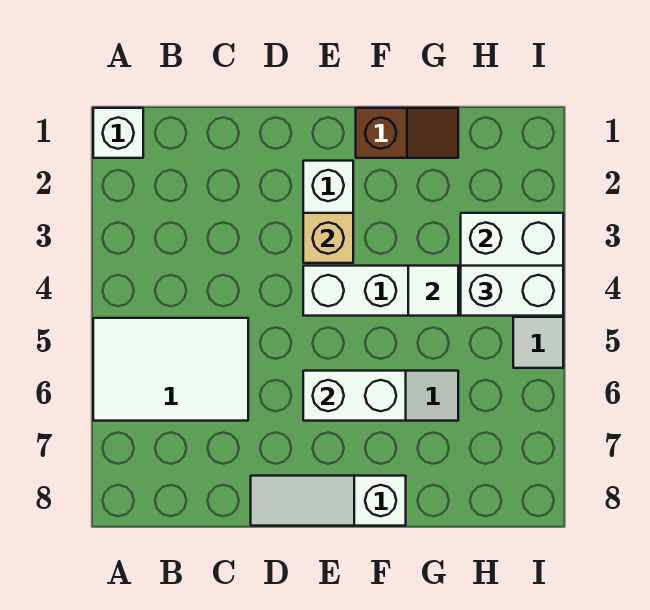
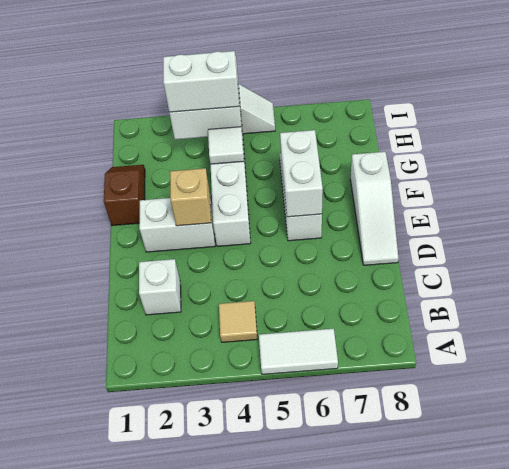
white brick A1 level 1 -> white brick C2 level 1
white tile A5:C6 level 1 -> white tile A5:A6 level 1
none -> tan tile B4 level 1
white brick H4:I4 level 3 -> white brick H3:H4 level 3

